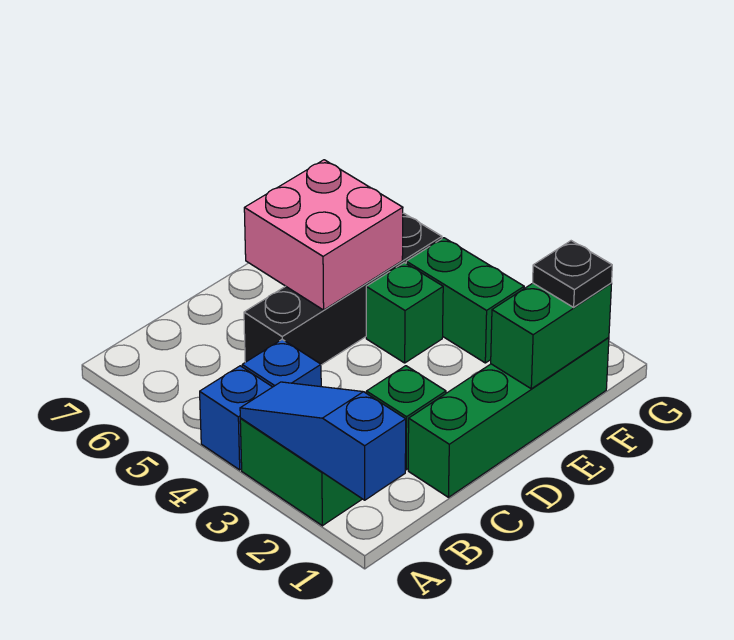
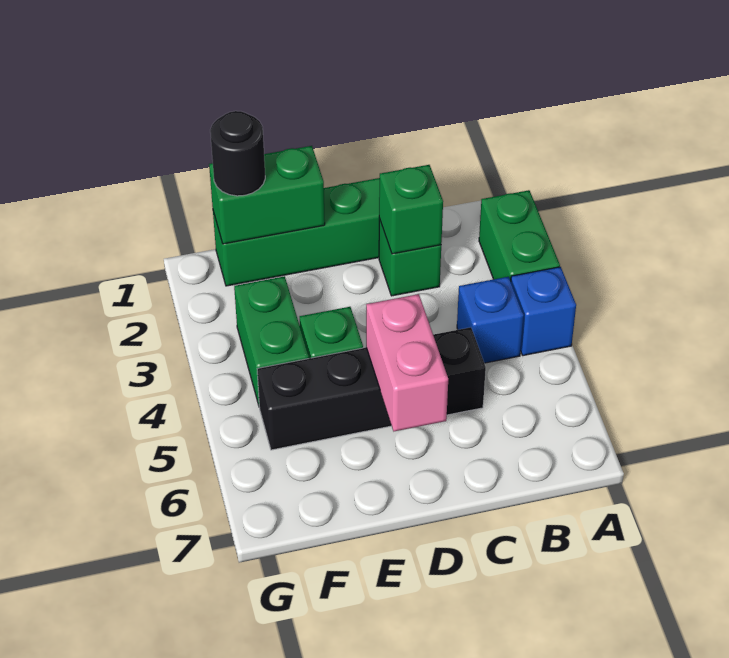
blue slope A1:A3 level 2 top 1 -> none
none -> green brick C2 level 2
pink brick D5:E6 level 2 -> pink brick D5:D6 level 2
black plate F1 level 3 -> black round brick F1 level 3

